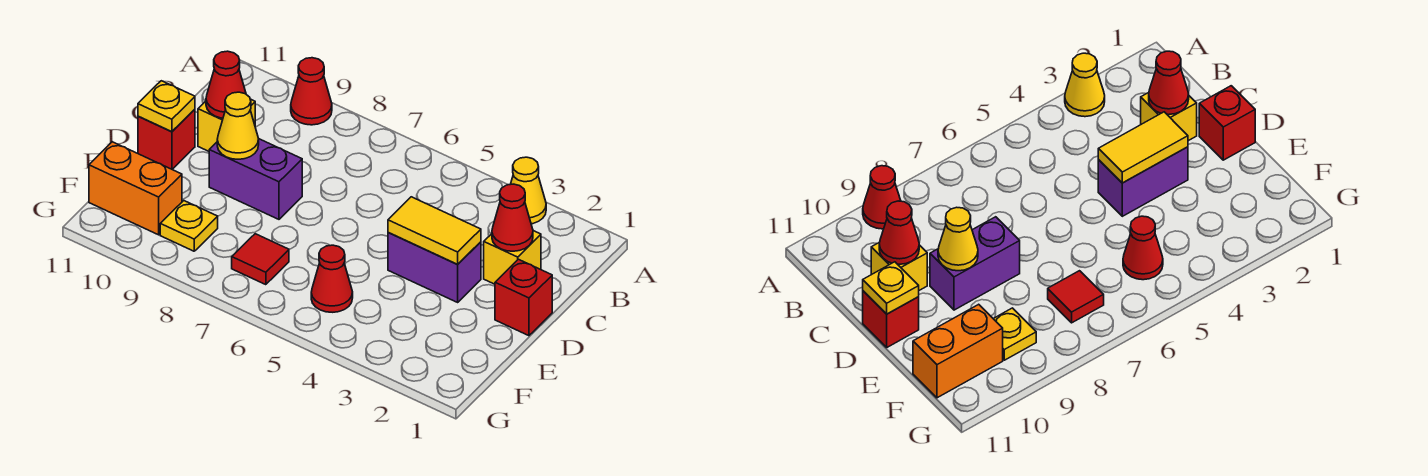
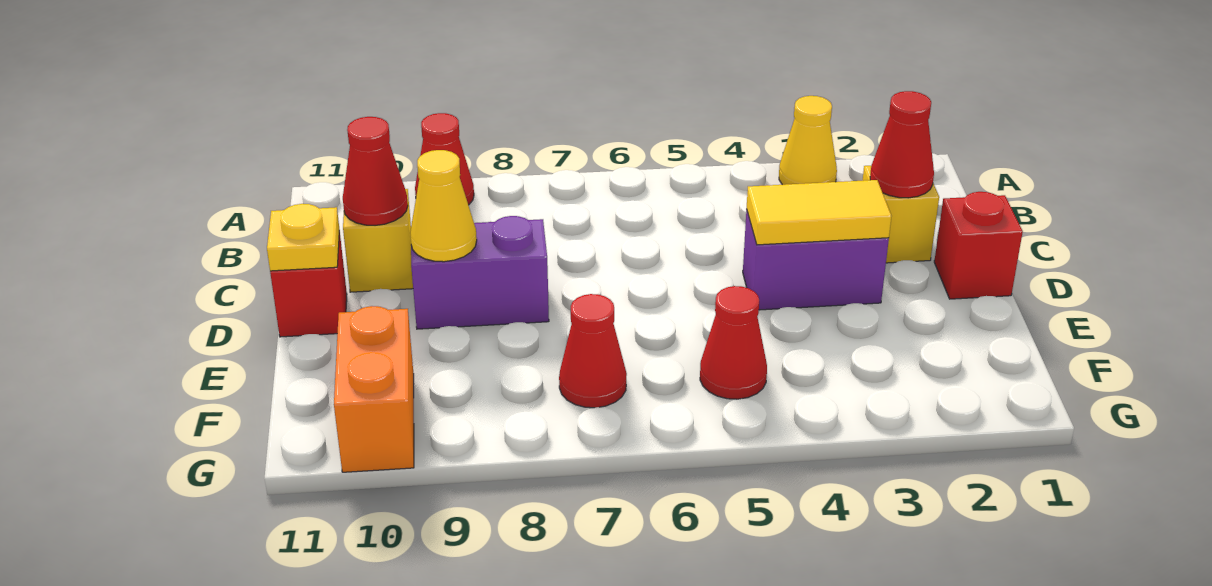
red tile F7 level 1 -> red cone F7 level 1
yellow plate F9 level 1 -> none
orange brick F10:F11 level 1 -> orange brick F10:G10 level 1

